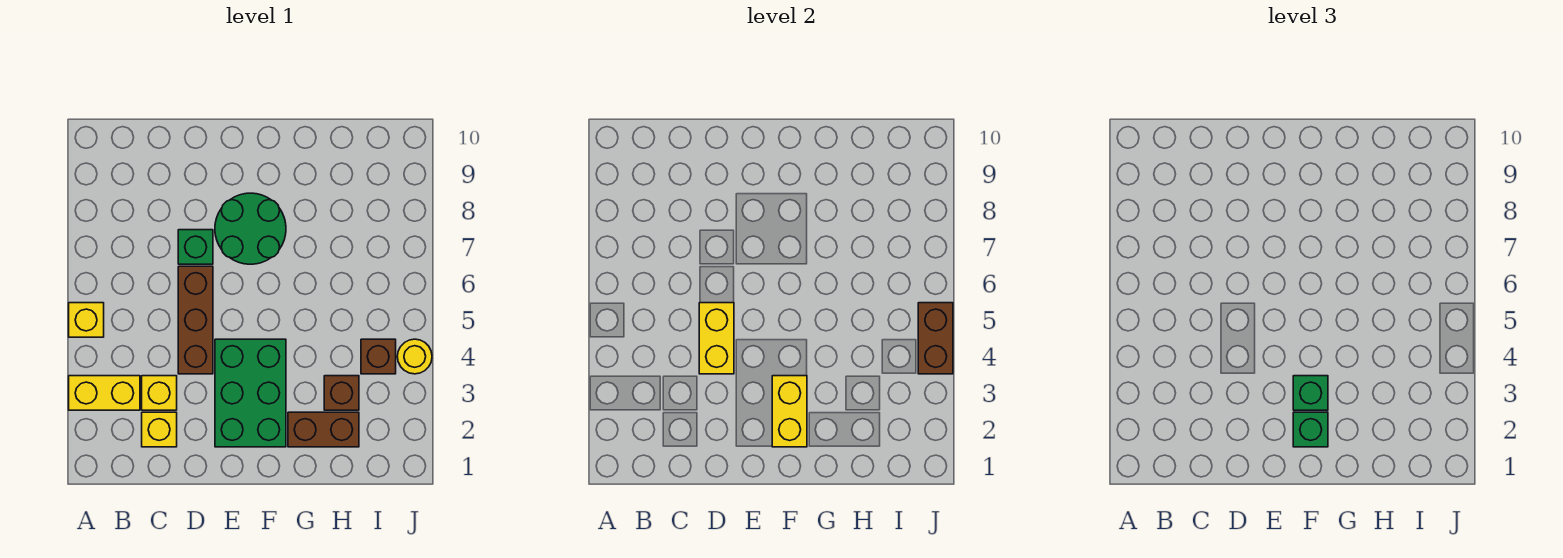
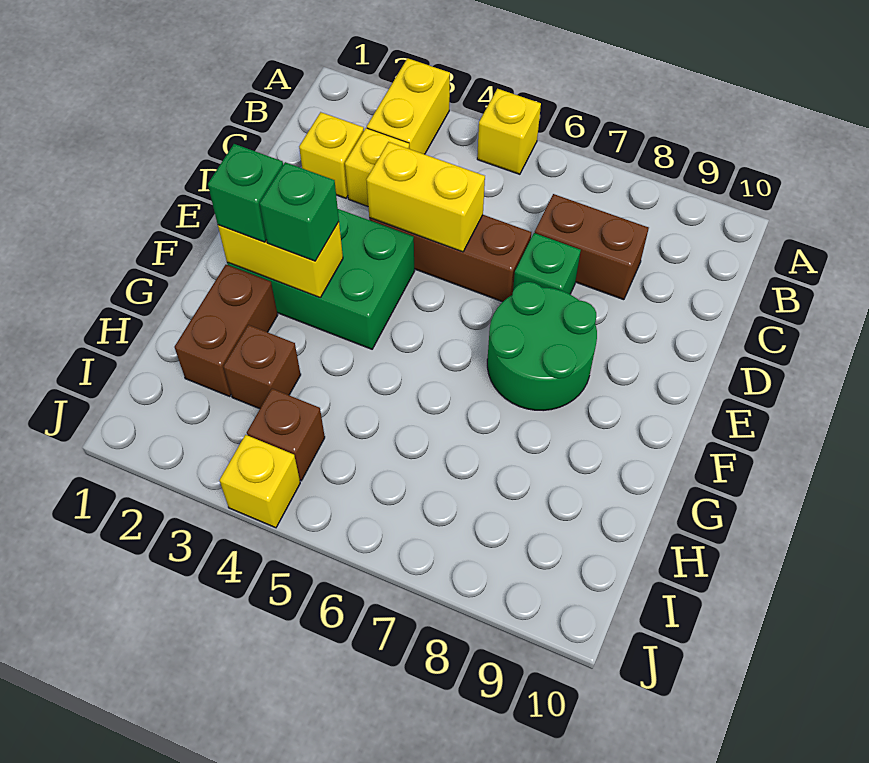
yellow round brick J4 level 1 -> yellow brick J4 level 1
brown brick J4:J5 level 2 -> brown brick C7:C8 level 1

